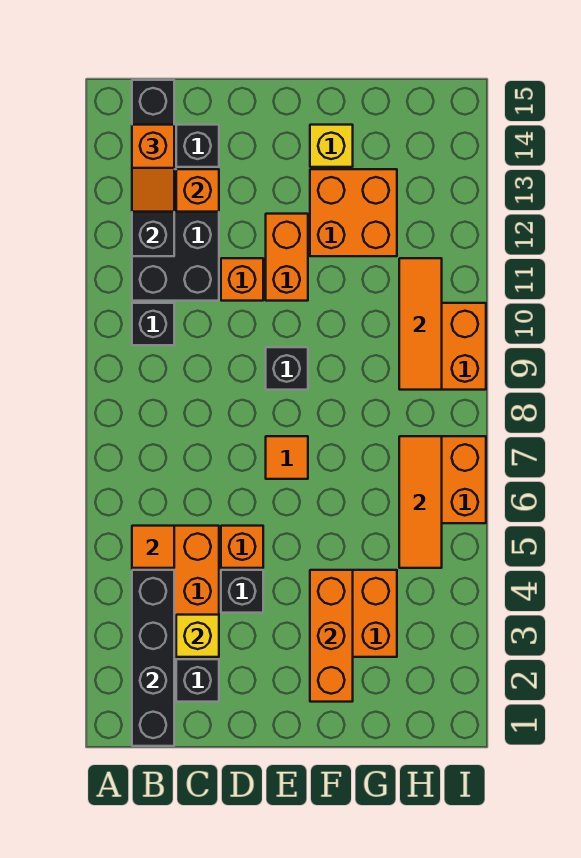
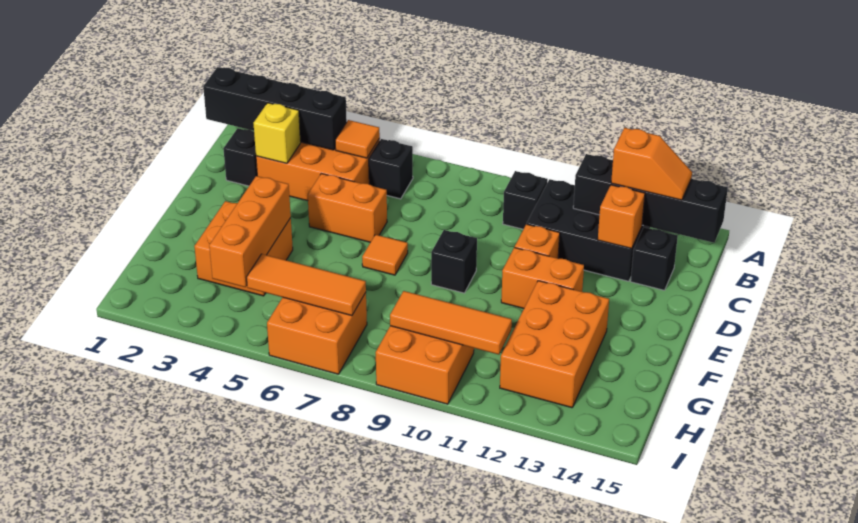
orange slope B13:B14 level 3 top 14 -> orange slope B13:B14 level 3 top 13
black brick D4 level 1 -> black brick B6 level 1
orange brick D5 level 1 -> orange brick D5:D6 level 1
orange brick F2:F4 level 2 -> orange brick F4:H4 level 2
orange brick F12:G13 level 1 -> orange brick F12:H13 level 1
yellow brick F14 level 1 -> none

